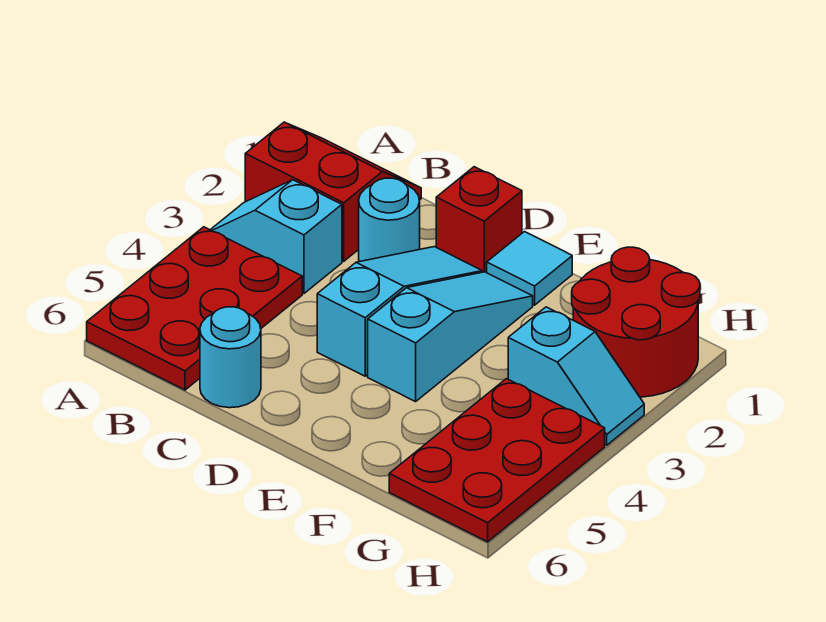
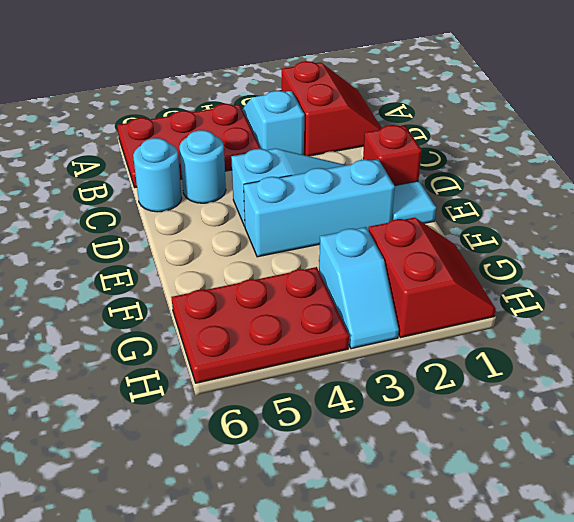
cyan round brick C2 level 1 -> cyan round brick C5 level 1
cyan slope E2:E4 level 1 top 4 -> cyan brick E2:E4 level 1
red round brick G1:H2 level 1 -> red slope G1:H2 level 1 top 2

